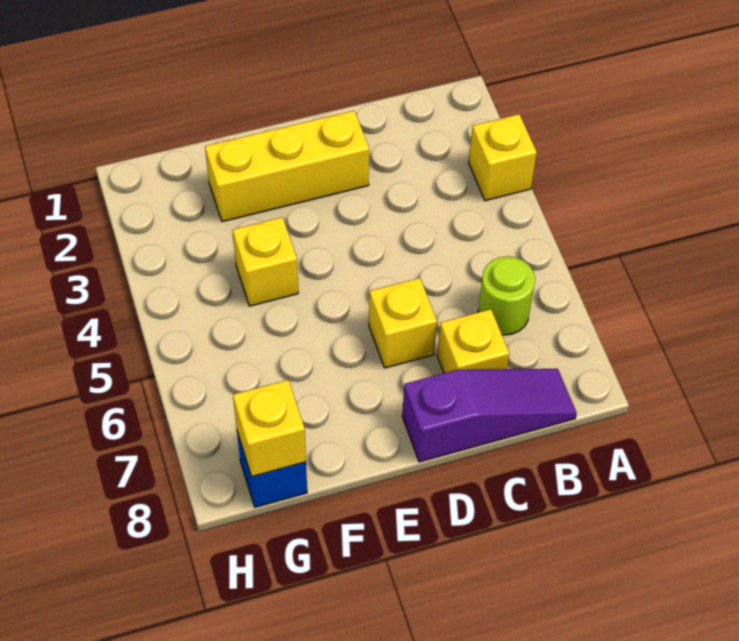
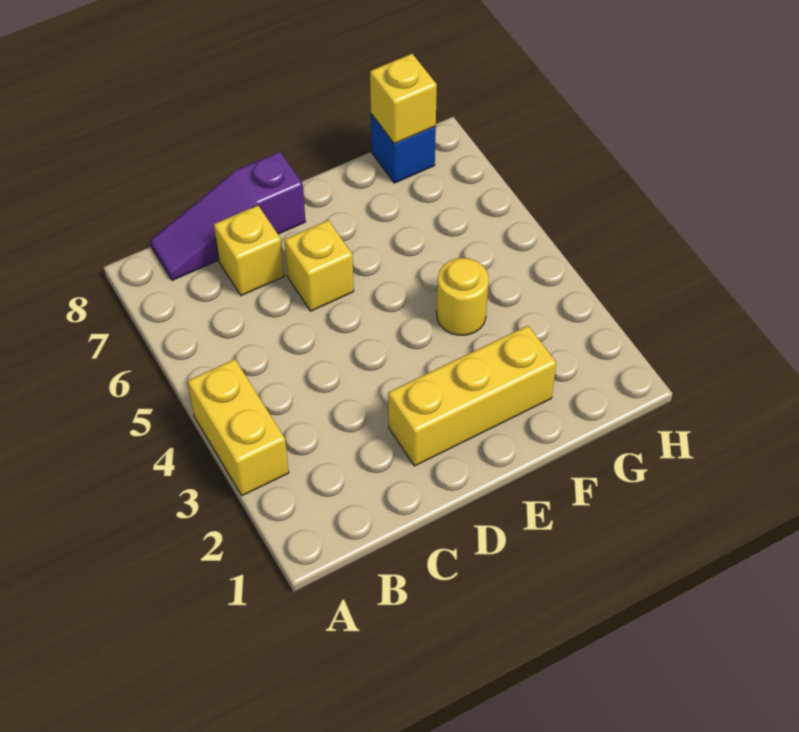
yellow brick A3 level 1 -> yellow brick A3:A4 level 1
lime round brick B6 level 1 -> none
yellow brick F4 level 1 -> yellow round brick F4 level 1

